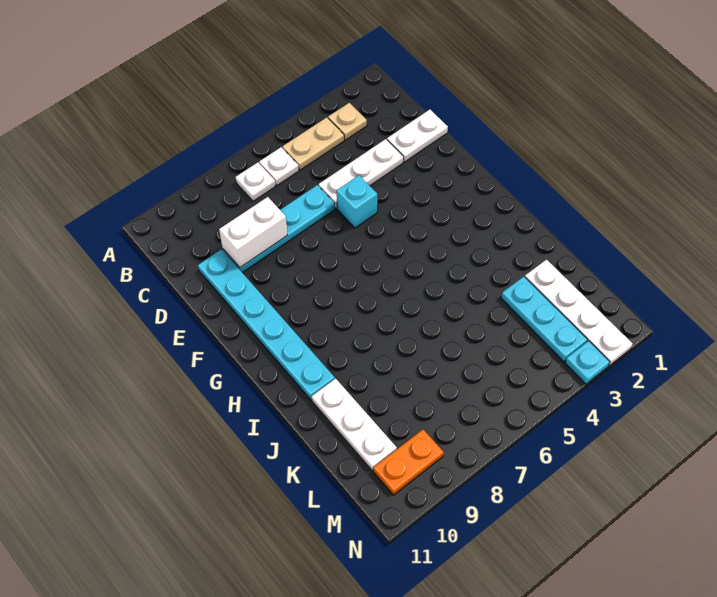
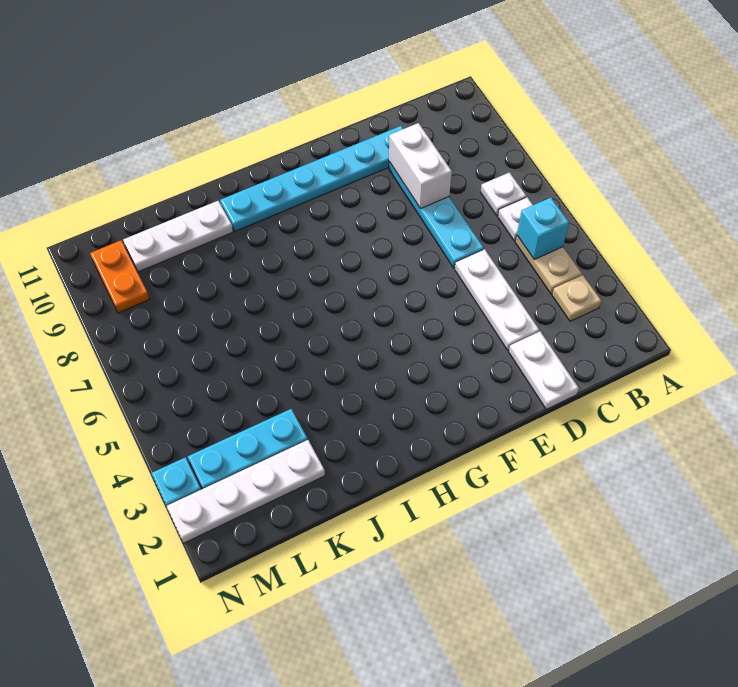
cyan brick E5 level 1 -> cyan brick B5 level 2

